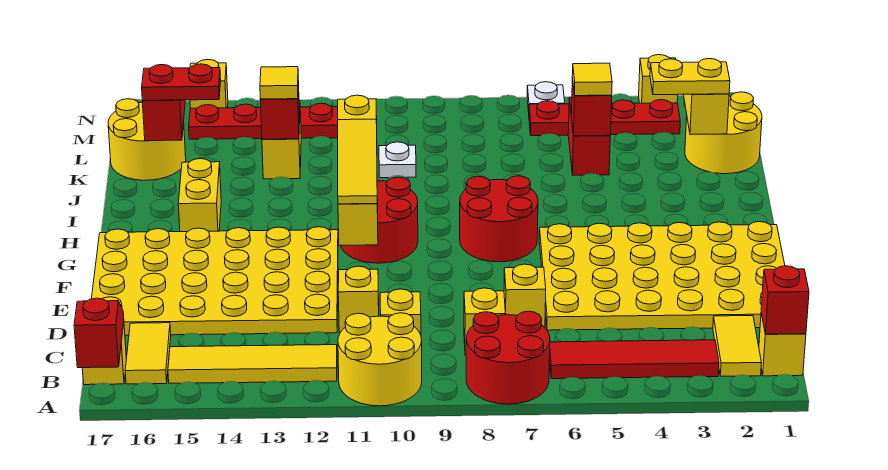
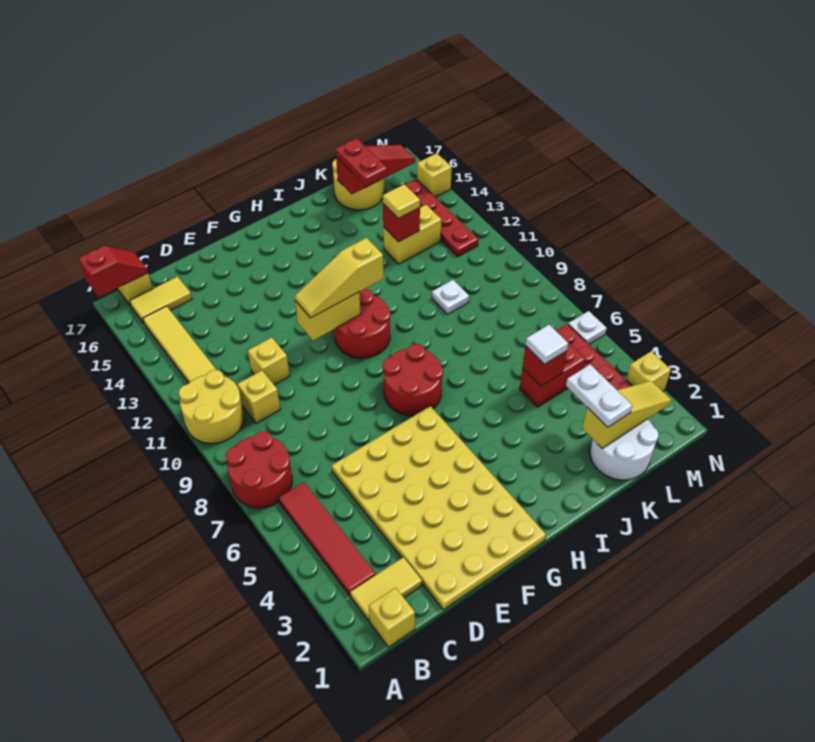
red brick B1 level 2 -> none
yellow brick C8 level 1 -> none
yellow brick D7 level 1 -> none
yellow plate D12:G17 level 1 -> none
yellow brick H15:I15 level 1 -> none
yellow round brick K1:L2 level 1 -> white round brick K1:L2 level 1
yellow plate K2:K3 level 3 -> white plate K2:K3 level 3
yellow tile K5 level 3 -> white tile K5 level 3

